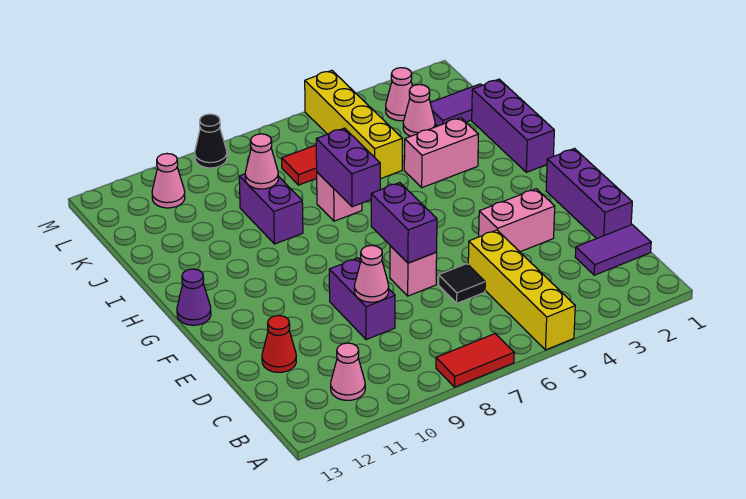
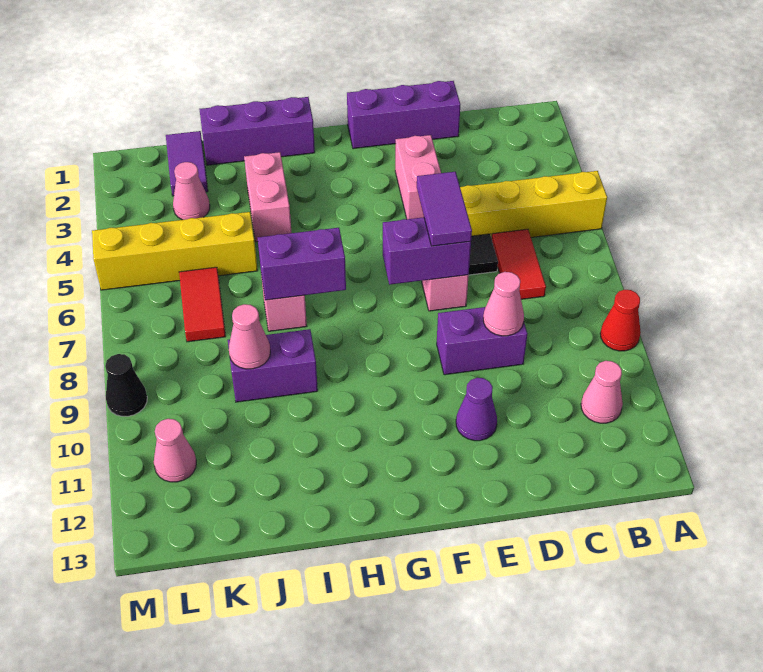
red tile A7:A8 level 1 -> red tile C6:C7 level 1
purple tile C1:C2 level 1 -> purple tile E6:E7 level 3
red cone D12 level 1 -> red cone A9 level 1
purple cone G13 level 1 -> purple cone E11 level 1
pink cone L3 level 1 -> none

